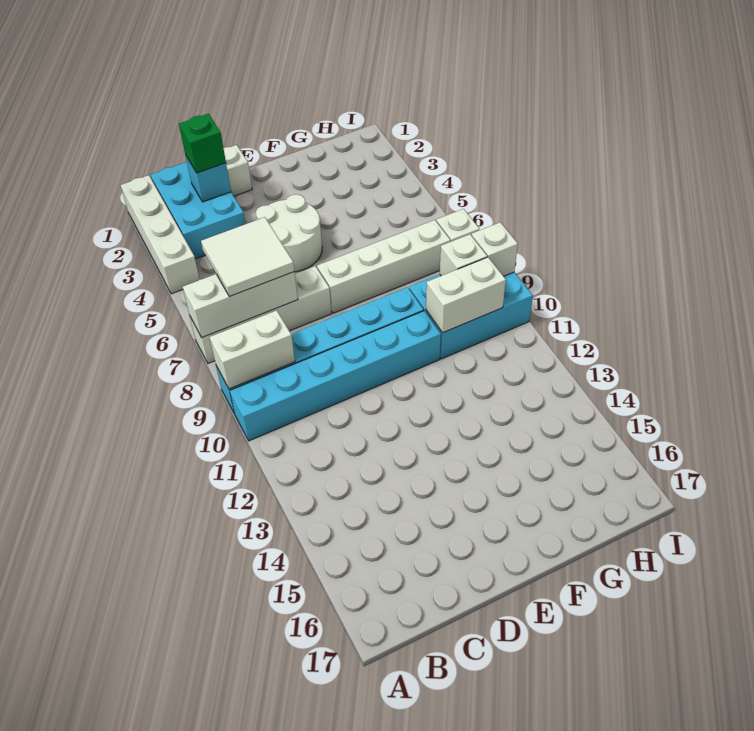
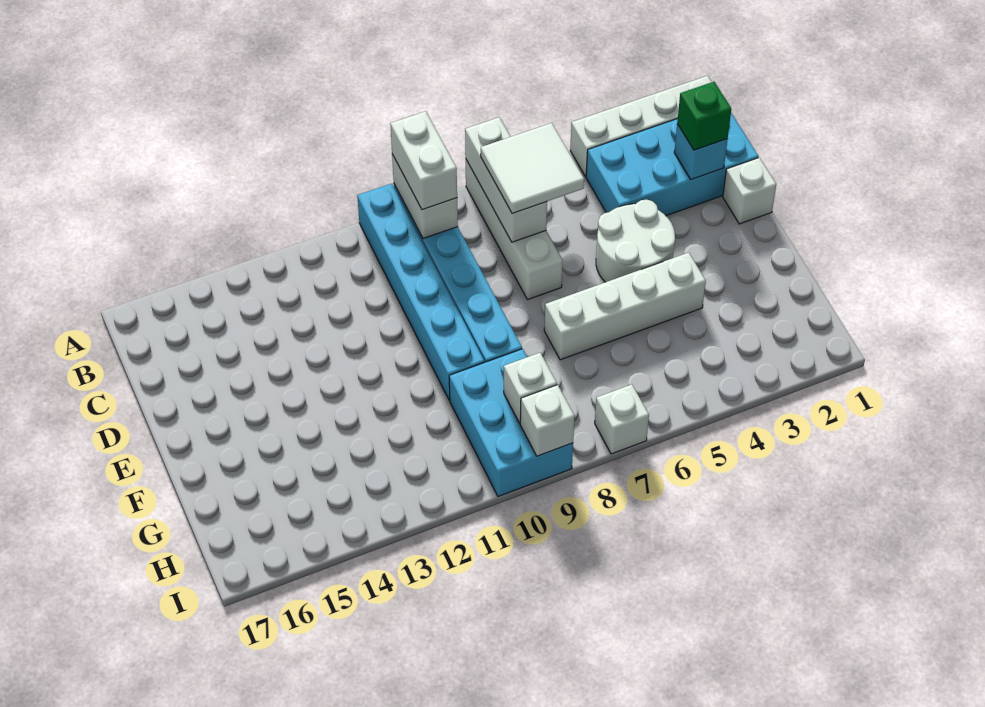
cyan brick B1:C3 level 1 -> cyan brick B1:C4 level 1
white brick E7:H7 level 1 -> white brick F4:F7 level 1
white brick G10:H10 level 2 -> white brick A9:B9 level 3

